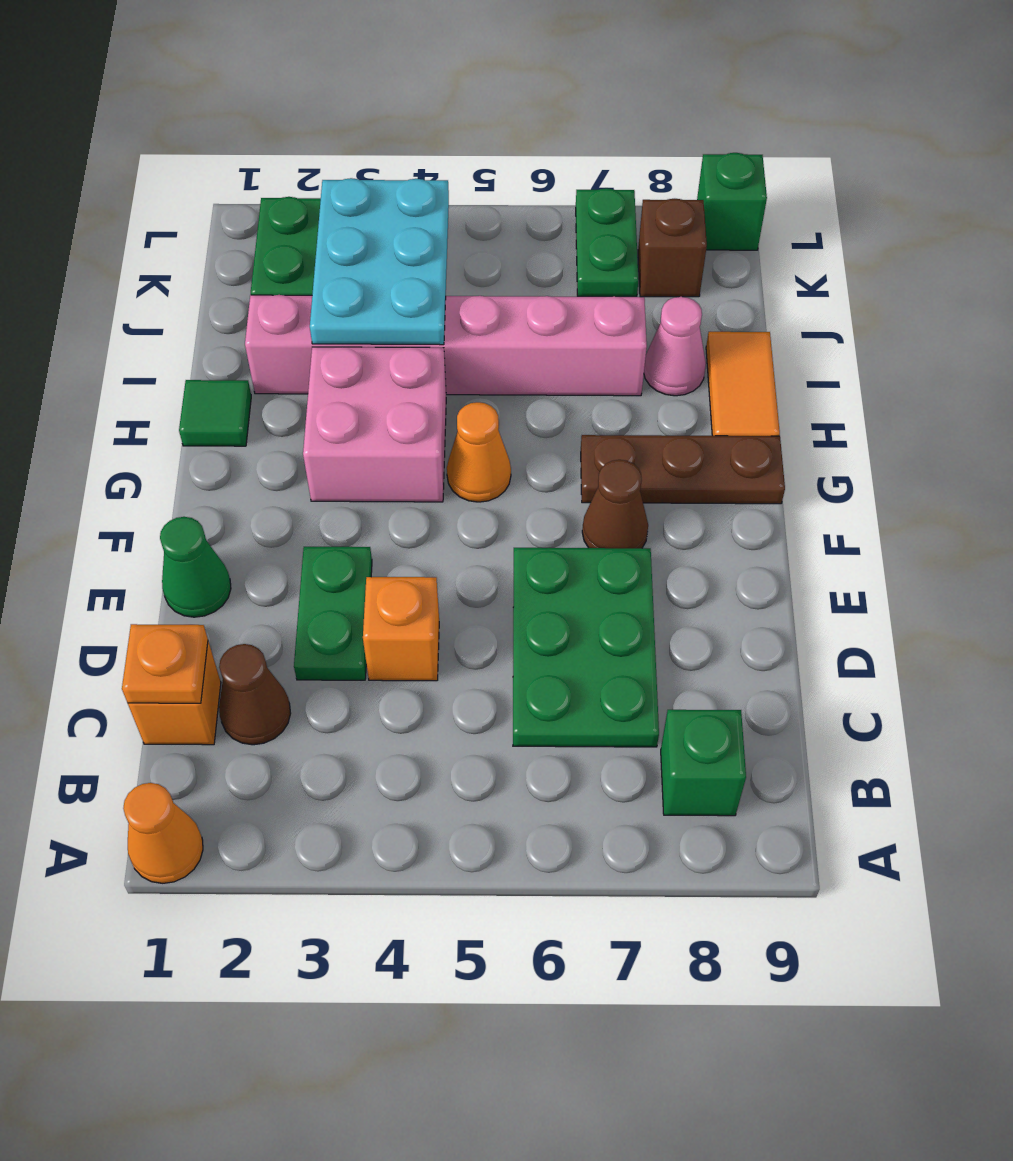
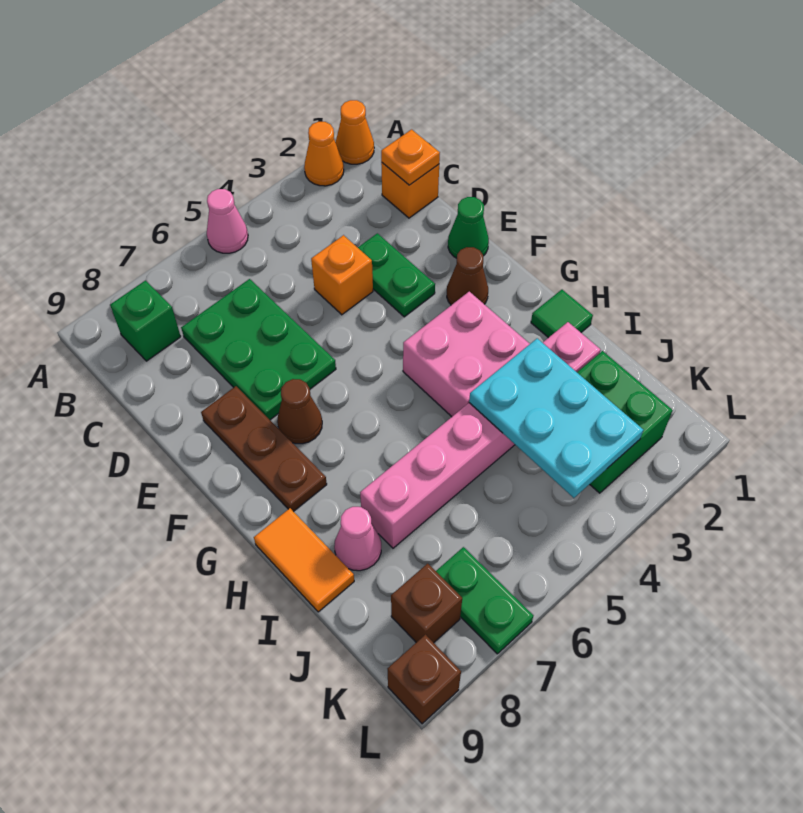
none -> pink cone A5 level 1
brown cone C2 level 1 -> brown cone F2 level 1
orange cone G5 level 1 -> orange cone A2 level 1
brown plate G7:G9 level 1 -> brown plate E8:G8 level 1
green brick L9 level 1 -> brown brick L9 level 1

